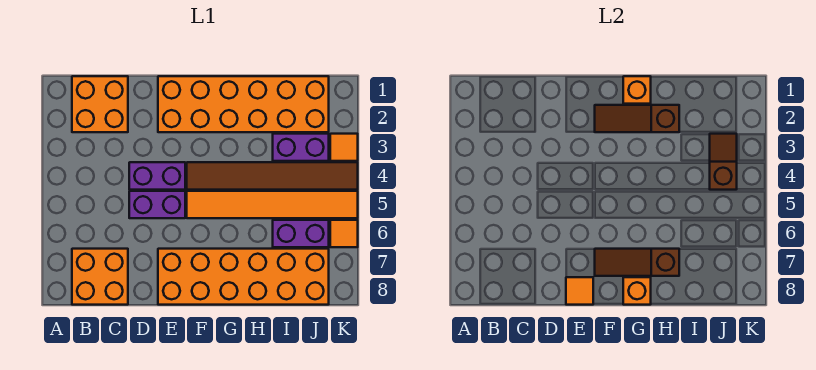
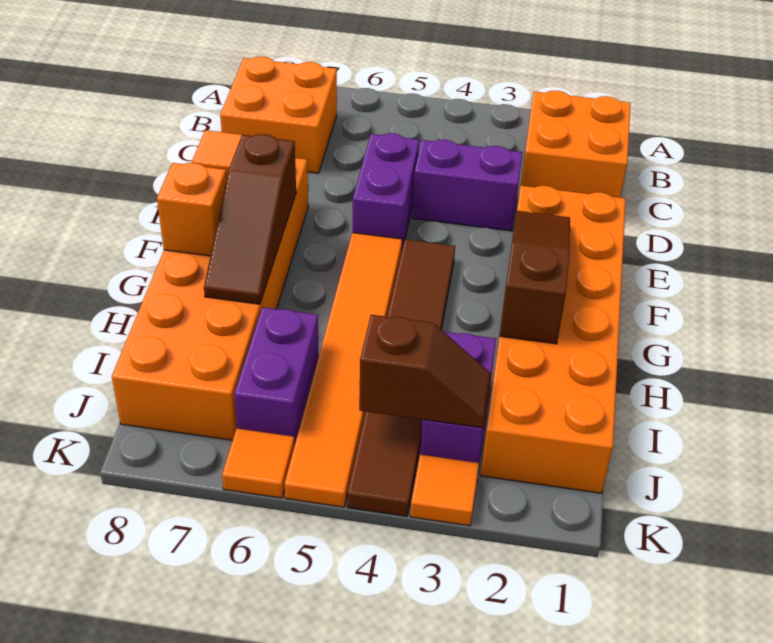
purple brick D4:E4 level 1 -> purple brick D3:D4 level 1
brown slope F7:H7 level 2 top H -> brown slope F7:H7 level 2 top F
orange brick G1 level 2 -> none

